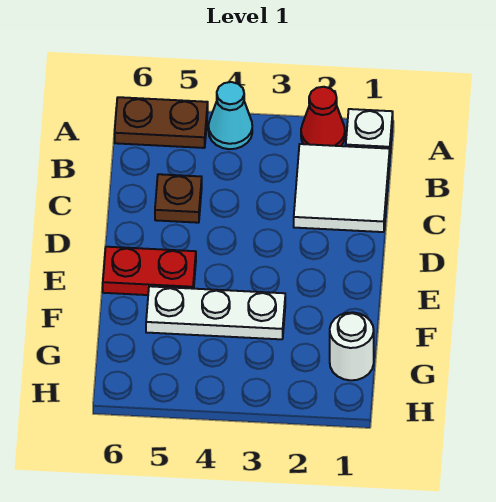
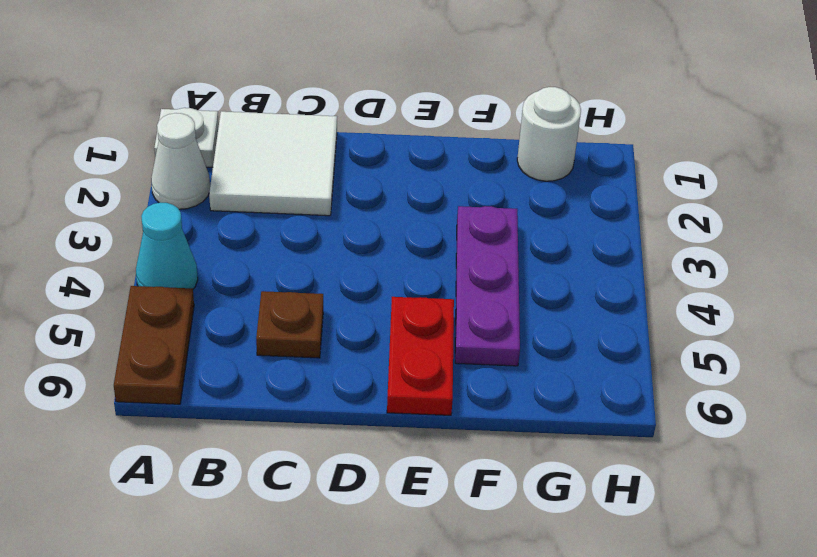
red cone A2 level 1 -> white cone A2 level 1
white plate F3:F5 level 1 -> purple plate F3:F5 level 1

